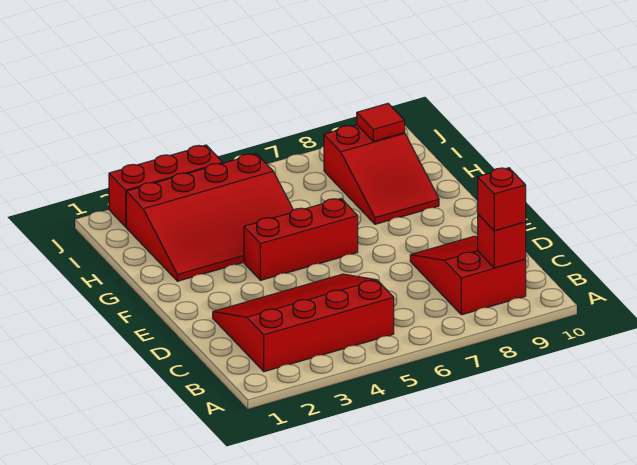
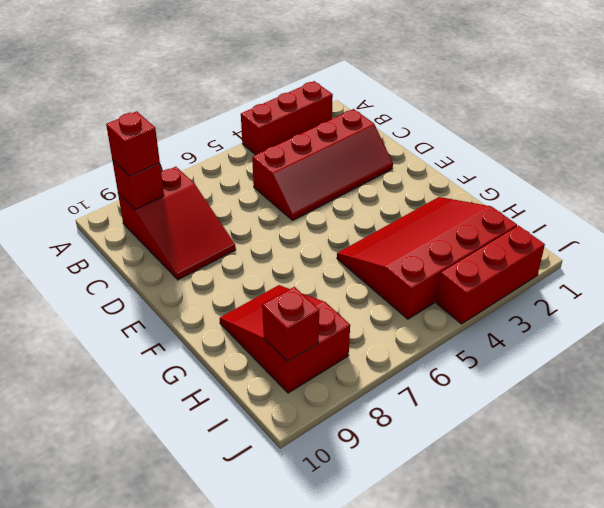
red slope B2:D5 level 1 top B -> red slope C2:D5 level 1 top C
red brick F4:F6 level 1 -> red brick A2:A4 level 1
red tile I9 level 2 -> red brick I9 level 2

